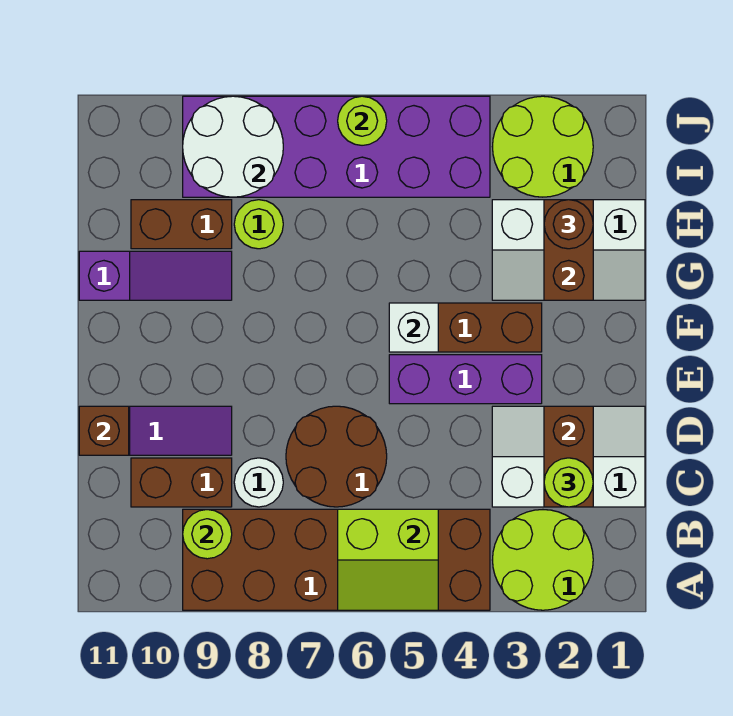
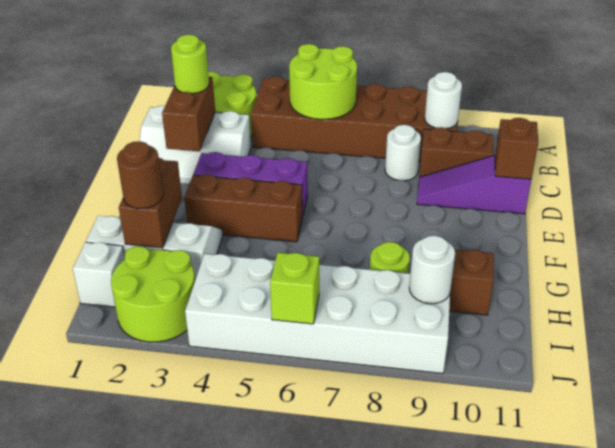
lime slope A5:B6 level 2 top B -> lime round brick A5:B6 level 2
lime round brick B9 level 2 -> white round brick B9 level 2
brown round brick C6:D7 level 1 -> none
white brick F5 level 2 -> white brick I1 level 1
purple slope G9:G11 level 1 top 11 -> none
purple brick I4:J9 level 1 -> white brick I4:J9 level 1
white round brick I8:J9 level 2 -> white round brick I9 level 2
lime round brick J6 level 2 -> lime brick J6 level 2

